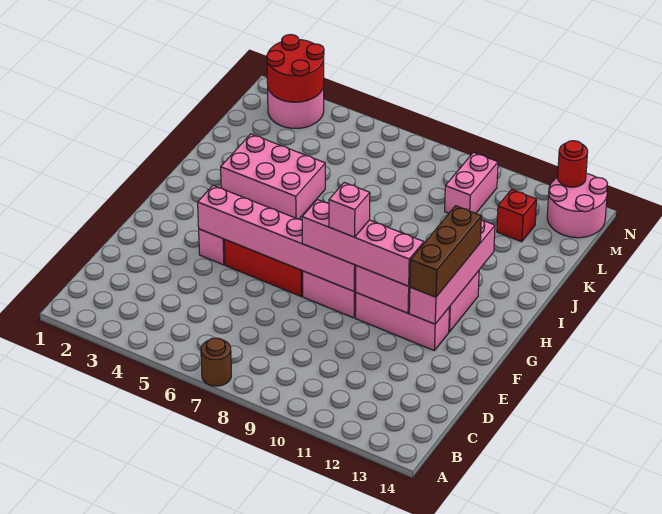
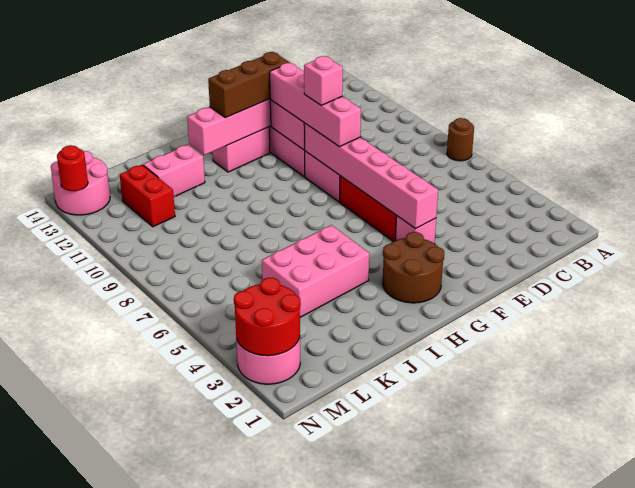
none -> brown round brick G2:H3 level 1
pink brick I3:J5 level 1 -> pink brick I4:K5 level 1
pink brick L10:M10 level 1 -> pink brick J12:K12 level 1
red brick L12 level 1 -> red brick L11:L12 level 1

